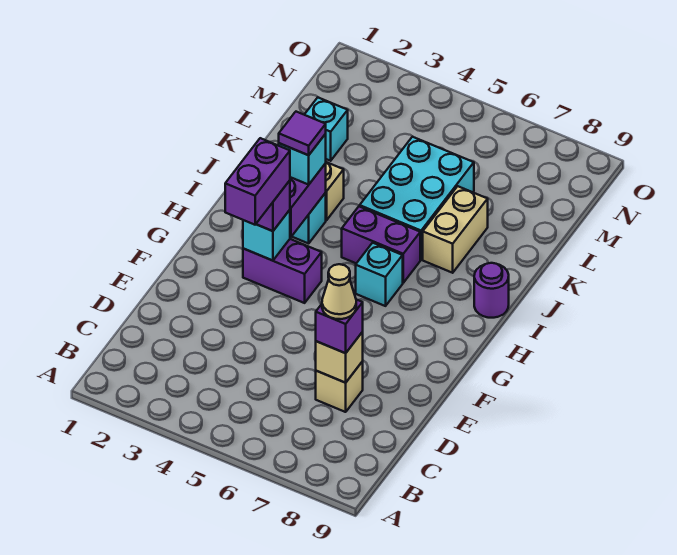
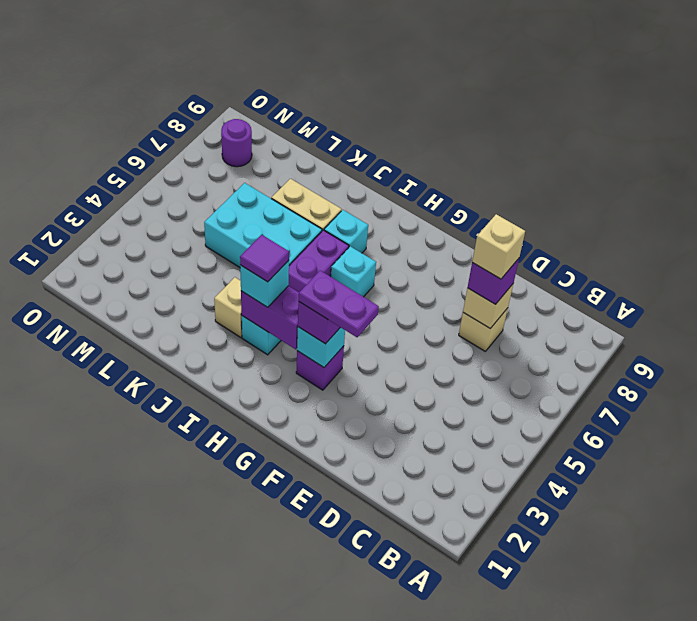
tan cone D7 level 4 -> tan brick D7 level 4
purple brick F3:G3 level 4 -> purple plate F3:G3 level 4
purple brick G3:G4 level 1 -> purple brick G3 level 1
purple round brick I9 level 1 -> purple round brick N8 level 1
cyan brick L2 level 1 -> cyan brick I7 level 1

